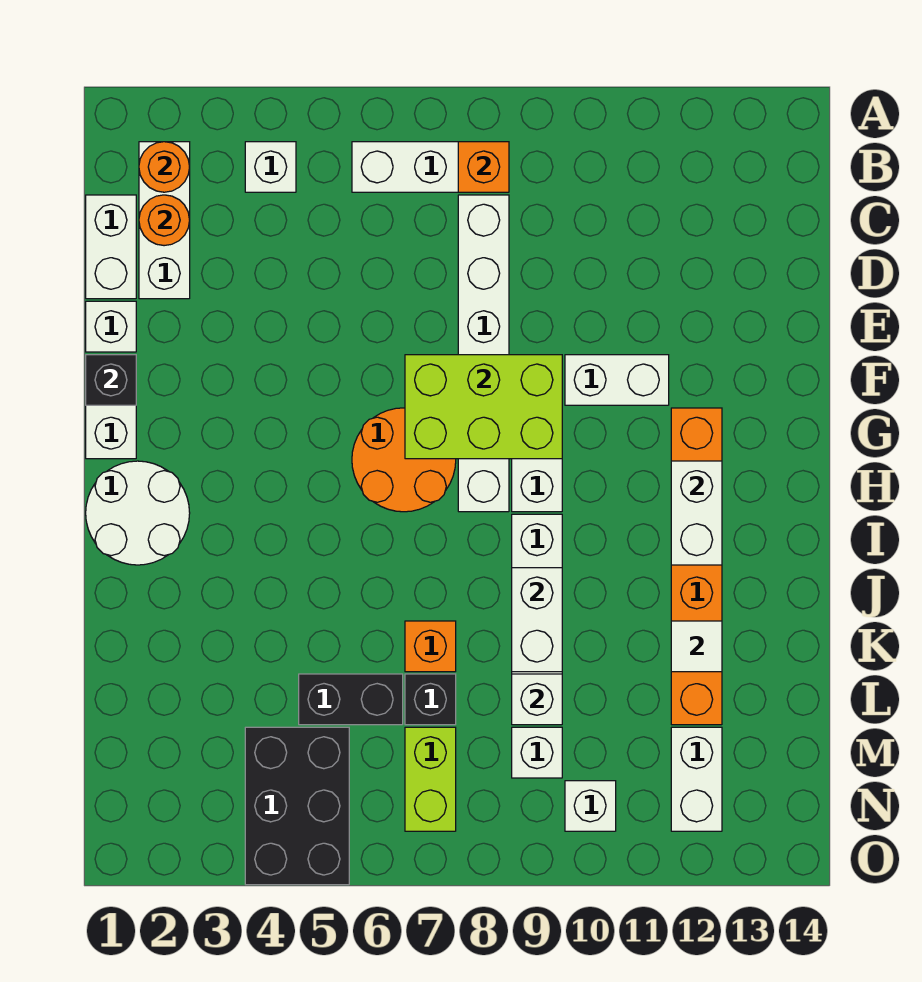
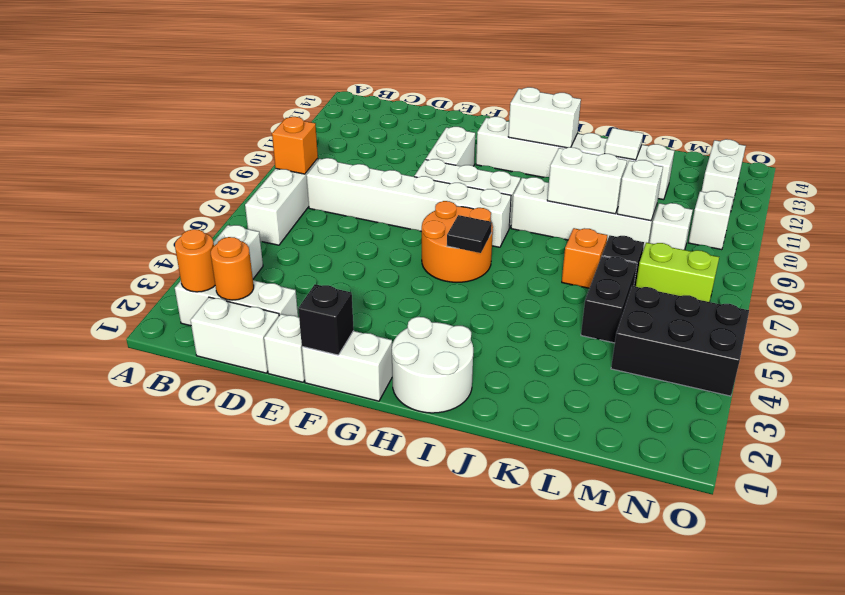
lime brick F7:G9 level 2 -> none
orange brick G12:L12 level 1 -> white brick G12:L12 level 1
none -> black tile H6 level 2
white brick M12:N12 level 1 -> white brick N12:N13 level 1

